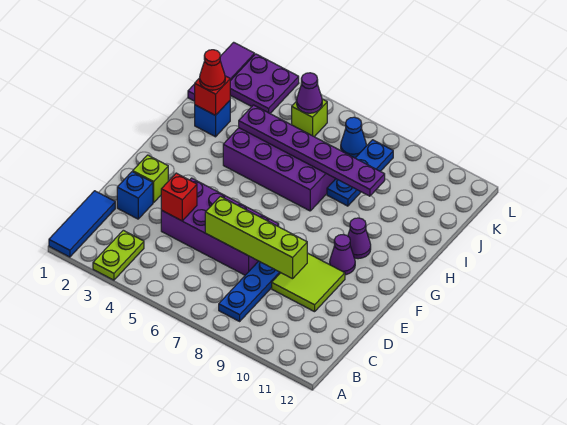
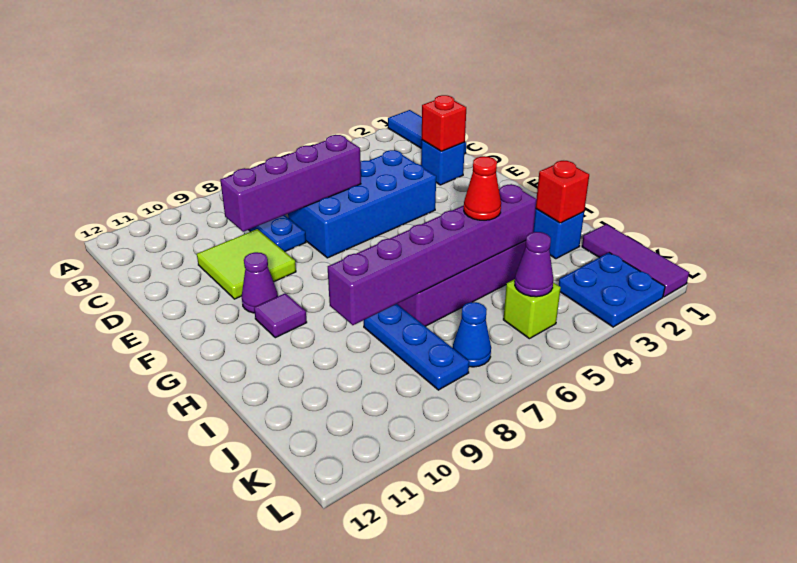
lime plate A3:B3 level 1 -> none
purple brick D4:E7 level 1 -> blue brick D4:E7 level 1
red brick D4 level 2 -> red brick D2 level 2
lime brick D6:D9 level 2 -> purple brick D6:D9 level 2
lime brick E2 level 1 -> none
purple cone G10 level 1 -> purple tile G10 level 1
red cone I2 level 3 -> red cone I5 level 3
purple plate I4:I9 level 2 -> purple brick I4:I9 level 2
purple plate K2:L3 level 1 -> blue plate K2:L3 level 1

